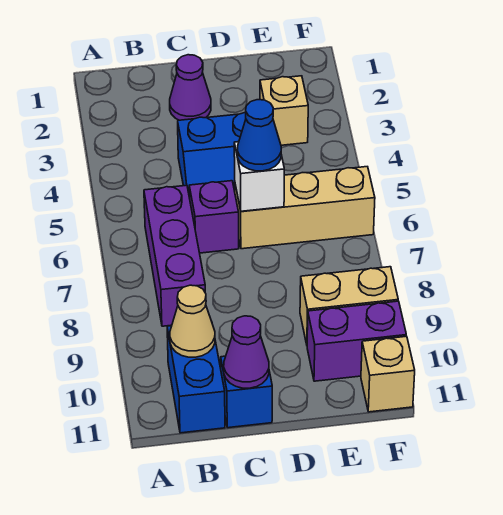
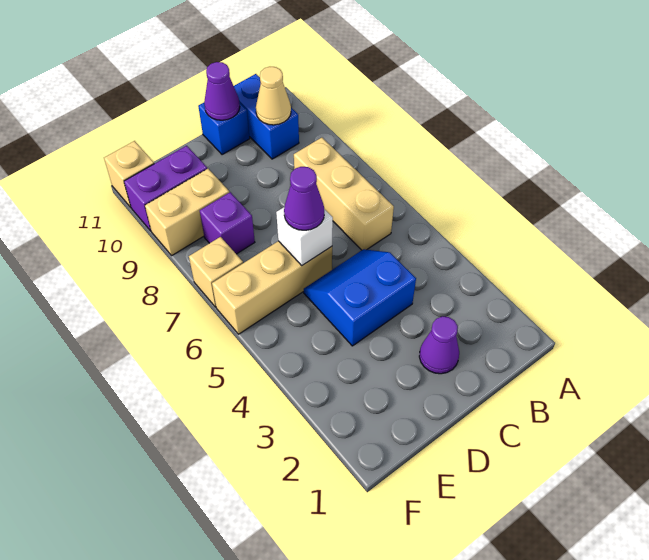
purple brick B6:B8 level 1 -> tan brick B6:B8 level 1
purple brick C6 level 1 -> purple brick E8 level 1
blue cone D6 level 3 -> purple cone D6 level 3
tan brick E3 level 1 -> tan brick F7 level 1

